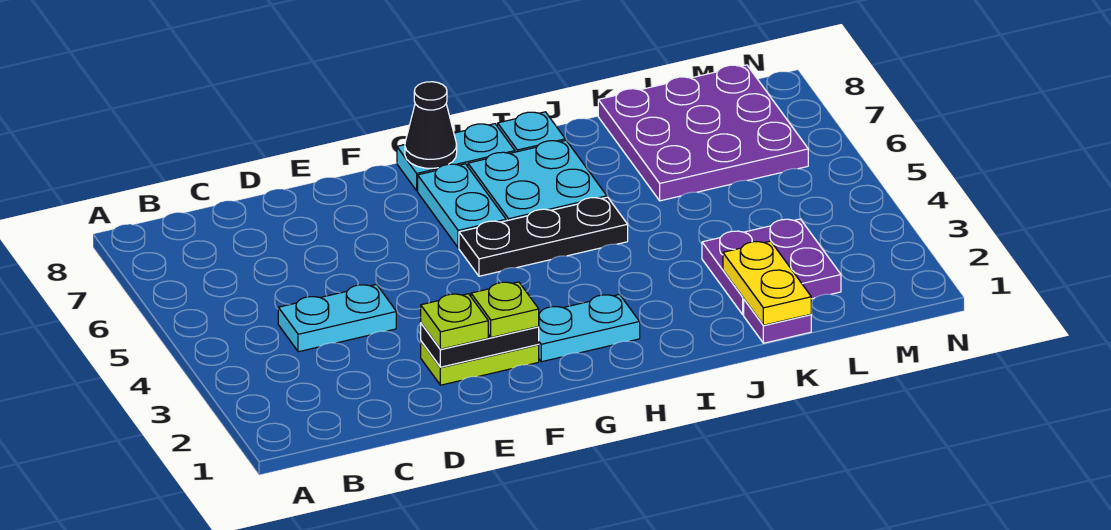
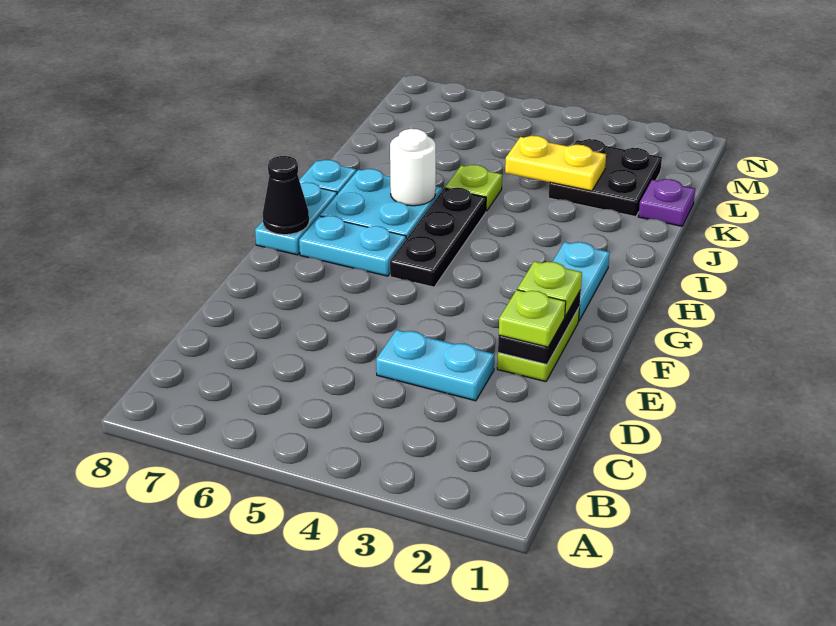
cyan plate C4:D4 level 1 -> cyan plate D3:D4 level 1
none -> white round brick I6 level 2
none -> lime plate J5 level 1
yellow plate K1:K2 level 2 -> yellow plate K3:K4 level 2
purple plate K2:L3 level 1 -> black plate K2:L3 level 1
purple plate K6:M8 level 1 -> none

